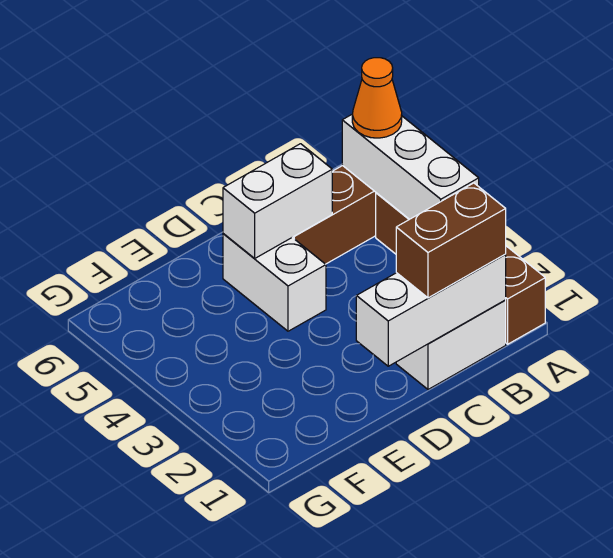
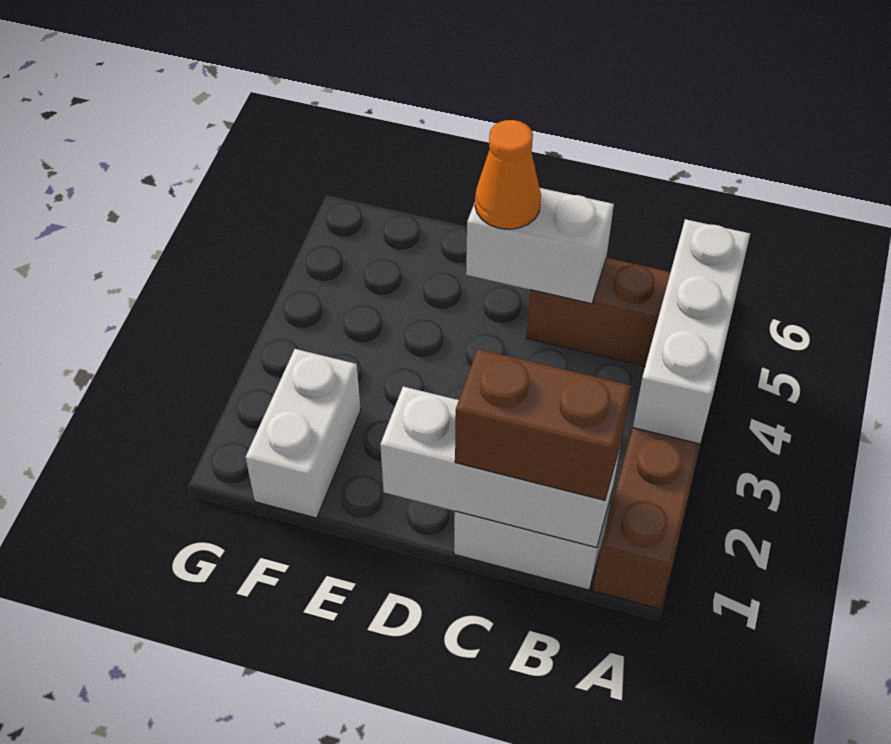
orange cone A5 level 3 -> orange cone D5 level 3
white brick D4:D5 level 1 -> white brick F1:F2 level 1

